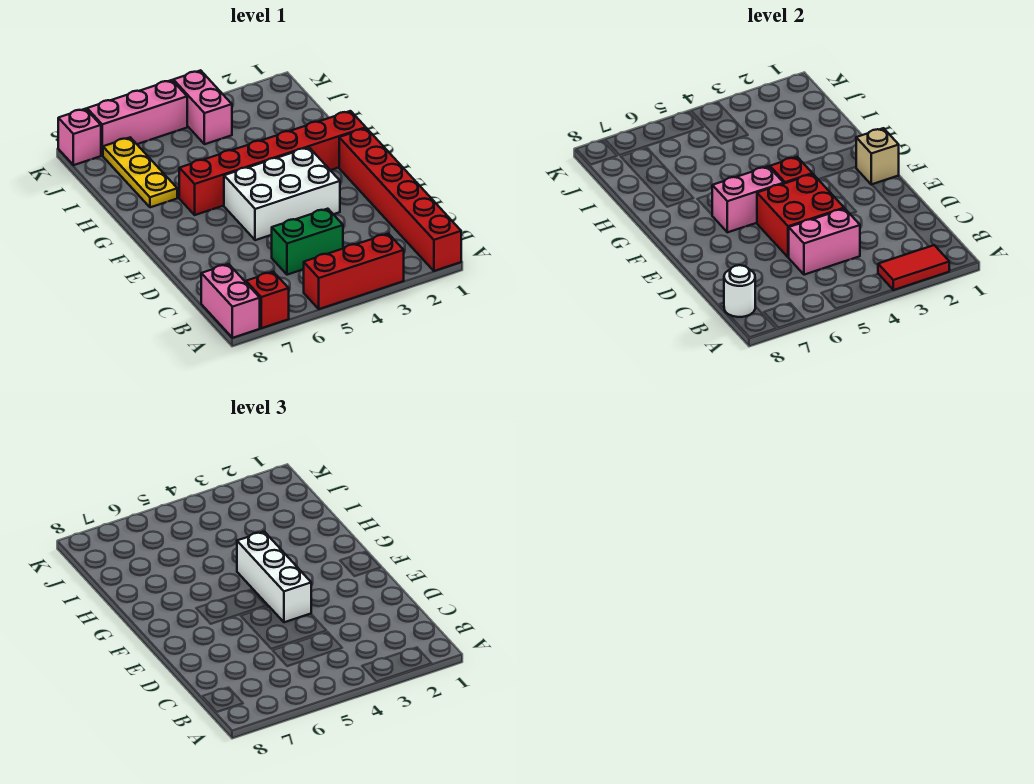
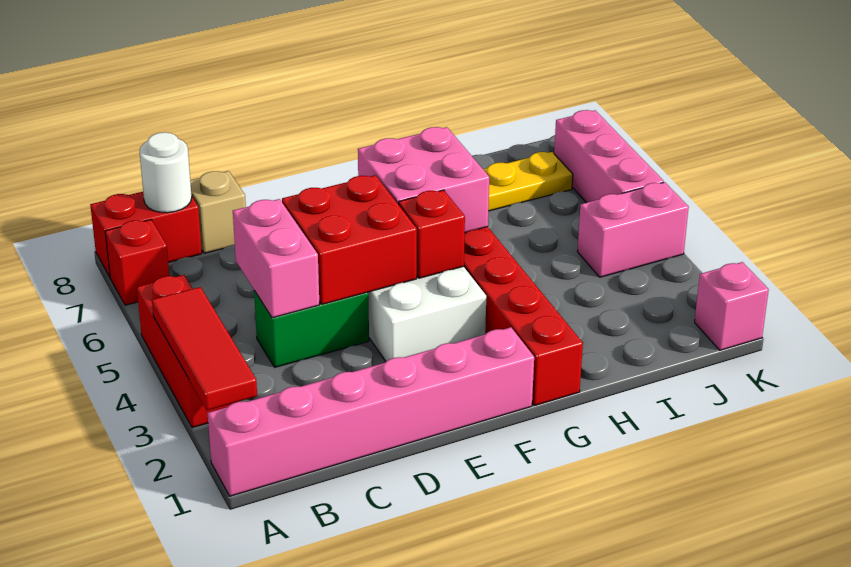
red brick A1:F1 level 1 -> pink brick A1:F1 level 1
red tile A2:A3 level 2 -> red tile A2:A4 level 2
pink brick A8:B8 level 1 -> red brick A8:B8 level 1
green brick C4:C5 level 1 -> green brick C4:D4 level 1
white brick E4:G4 level 3 -> none
tan brick F1 level 2 -> tan brick C8 level 1
pink brick F5:F6 level 2 -> pink brick F5:G6 level 2
pink brick K8 level 1 -> pink brick K1 level 1

